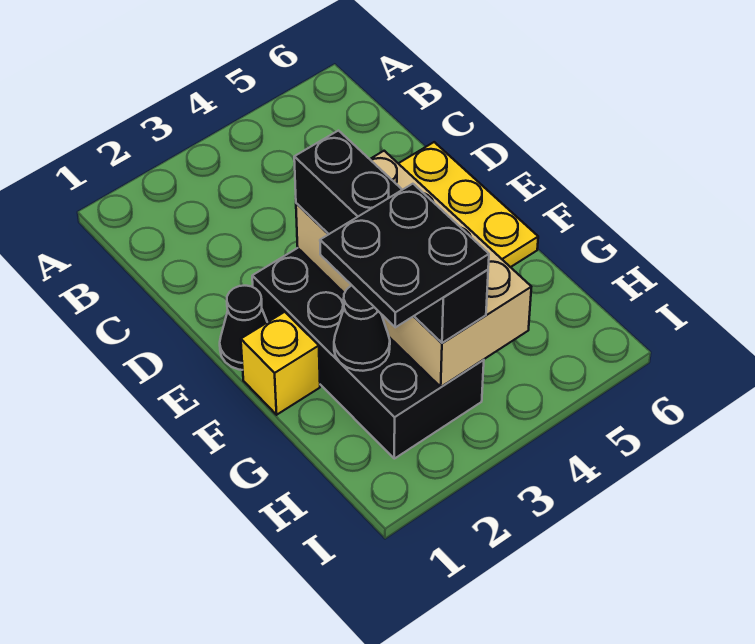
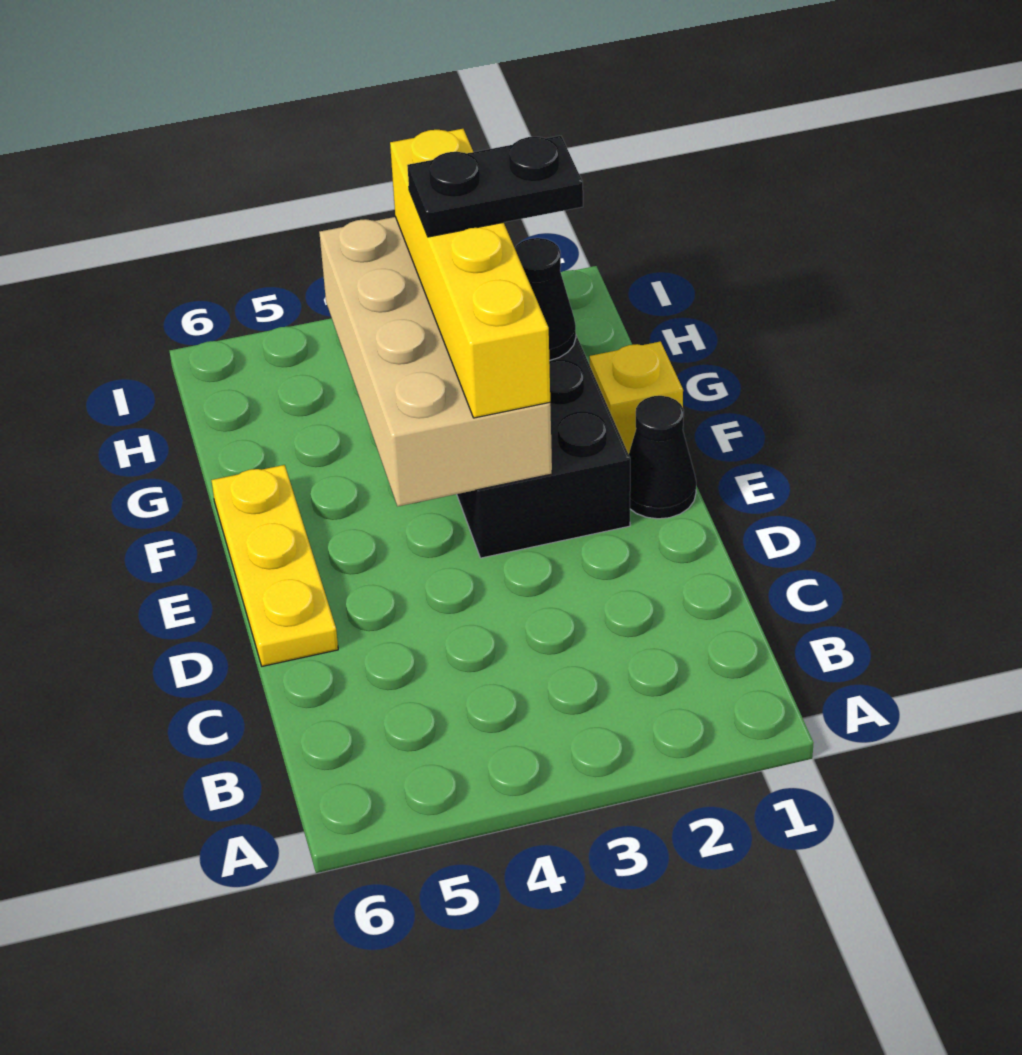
black brick E3:H3 level 3 -> yellow brick E3:H3 level 3
black plate G2:H3 level 4 -> black plate G2:G3 level 4

